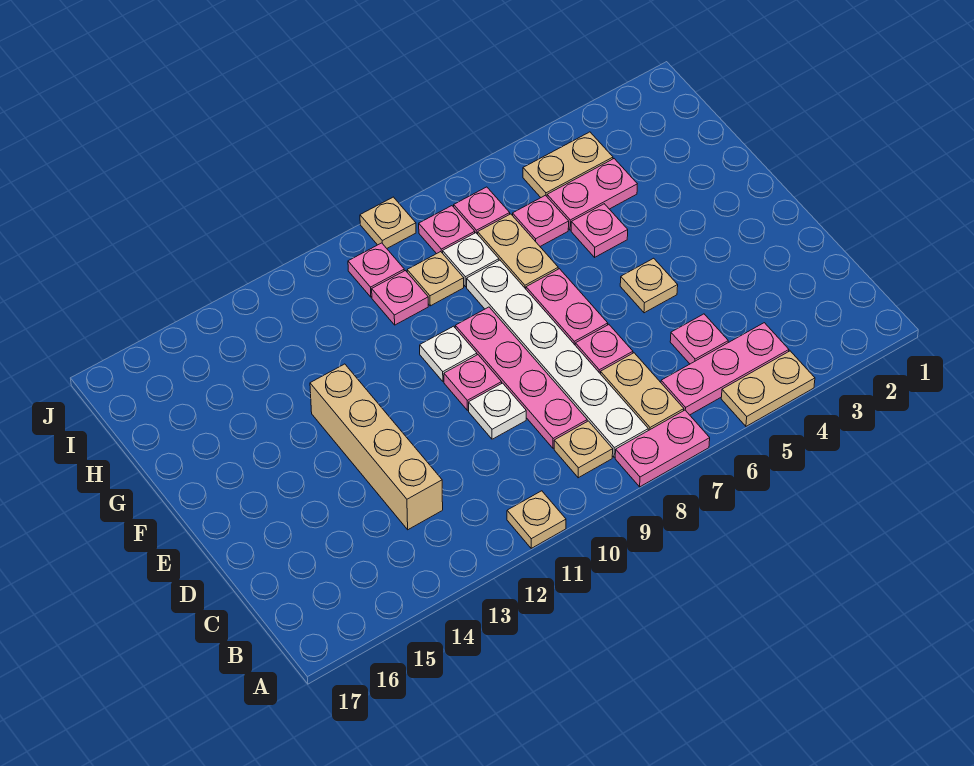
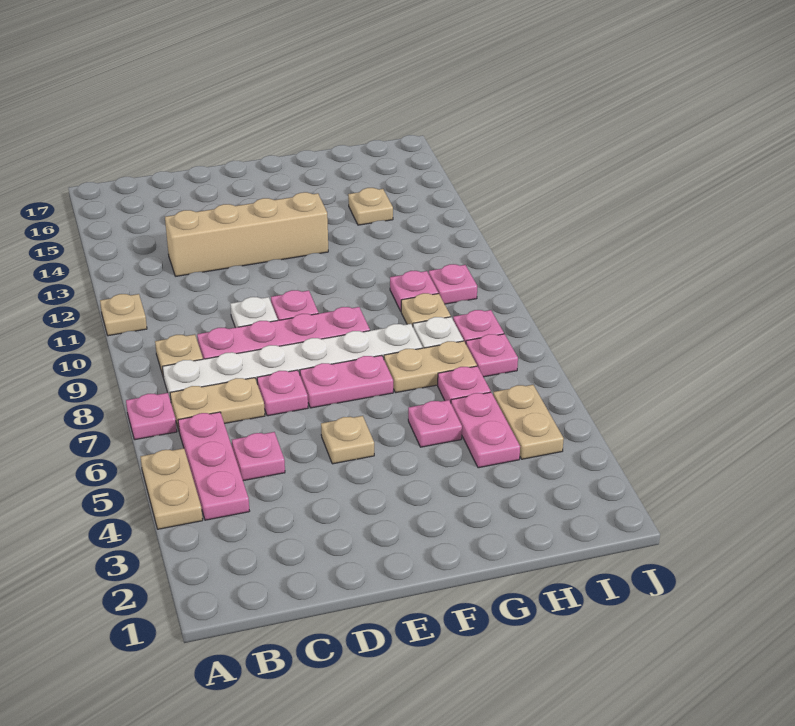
pink plate A7:A8 level 1 -> pink plate A7 level 1
white plate F10 level 1 -> none
tan plate J9 level 1 -> tan plate H14 level 1

